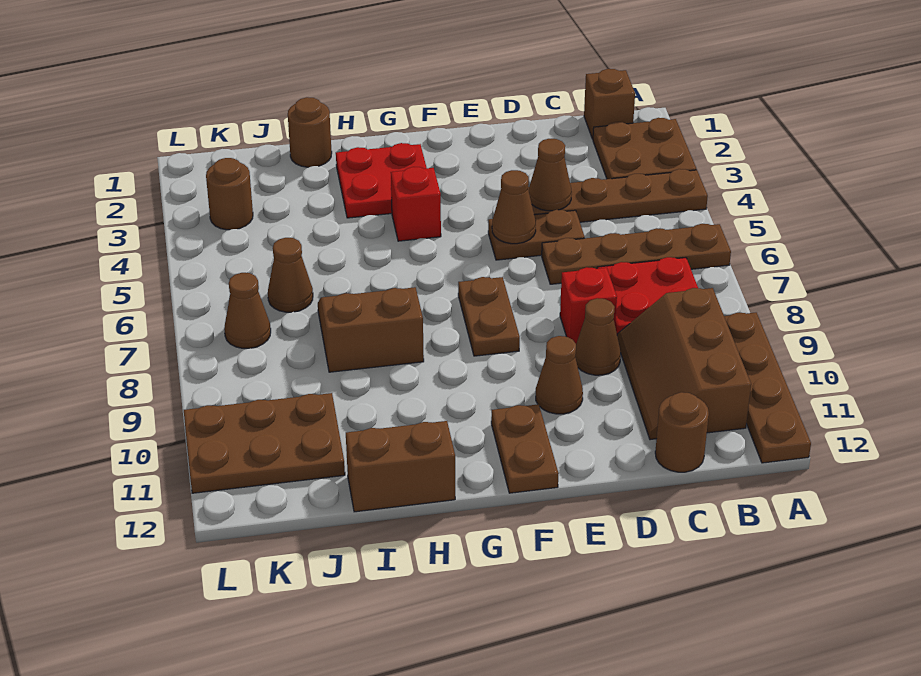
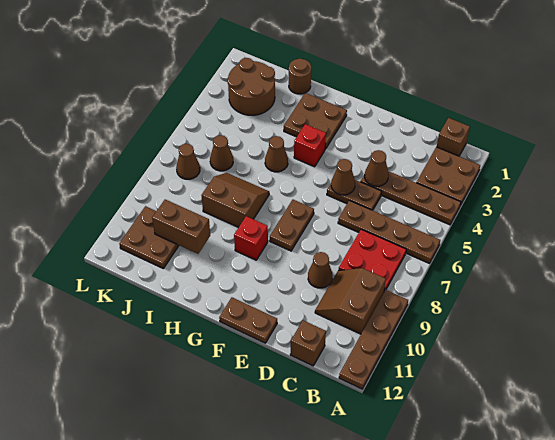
brown slope B9:C11 level 1 top B -> brown slope B9:C10 level 1 top B
brown round brick C12 level 1 -> brown brick C12 level 1
red brick D8 level 1 -> red brick G9 level 1
brown cone E10 level 1 -> brown cone H5 level 1
brown plate F11:F12 level 1 -> brown plate E12:F12 level 1
red plate G2:H3 level 1 -> brown plate G2:H3 level 1
brown brick H12:I12 level 1 -> brown brick I10:J10 level 2
brown plate J10:L11 level 1 -> brown plate J10:K11 level 1
brown round brick K3 level 1 -> brown round brick J2:K3 level 1

